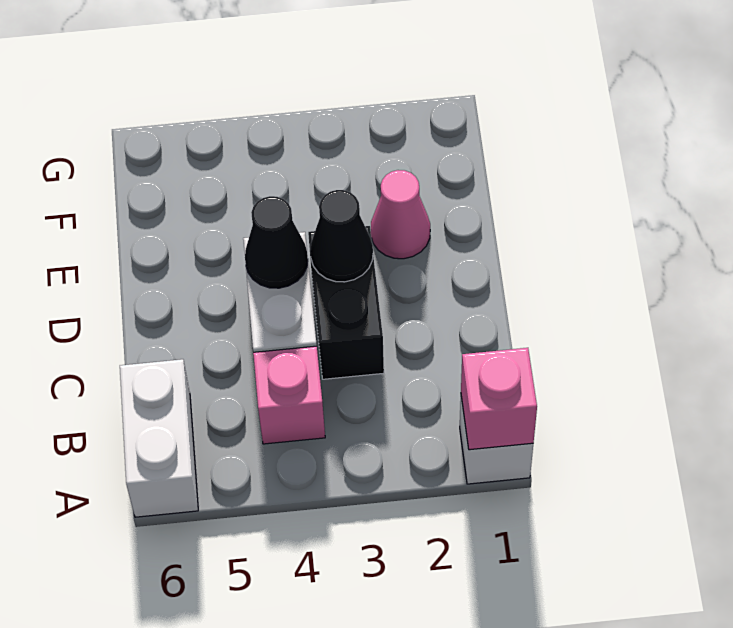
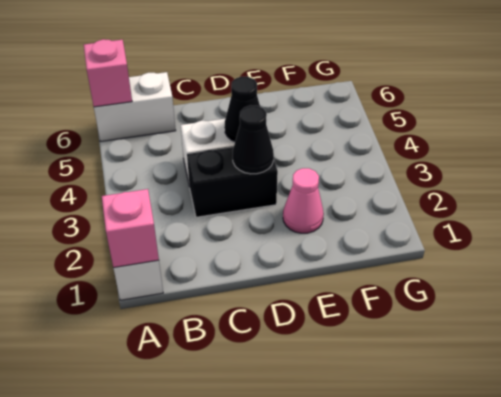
pink brick B4 level 1 -> pink brick A6 level 2

